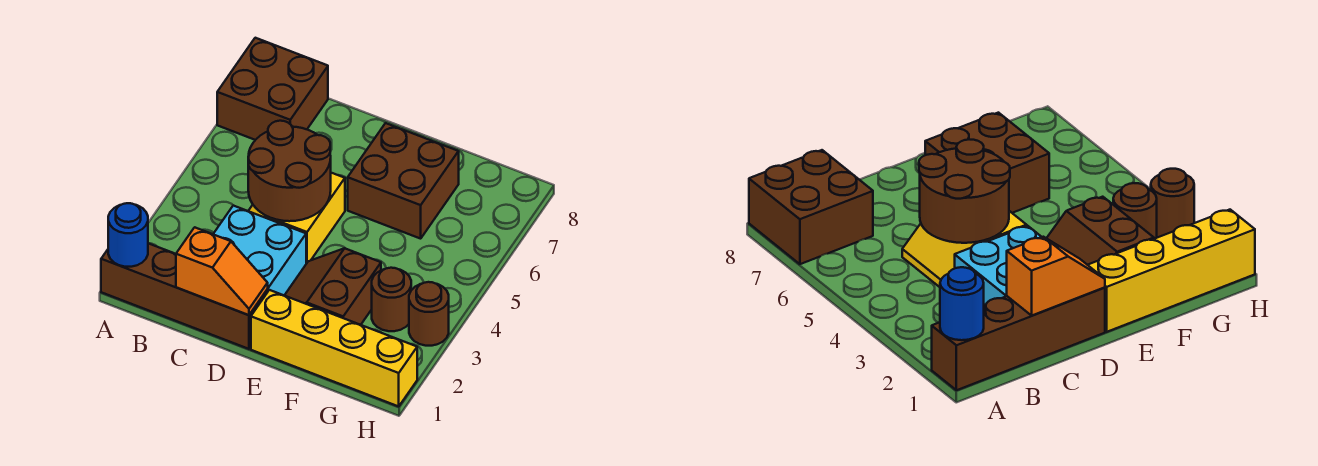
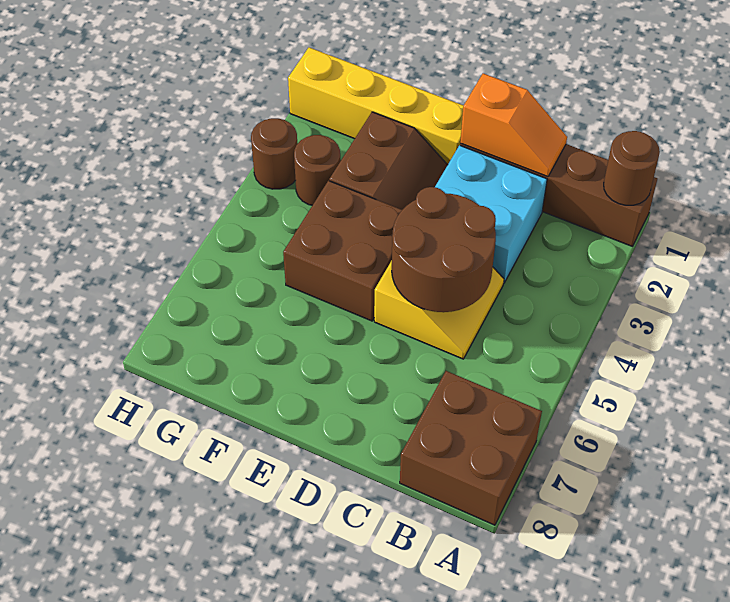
blue round brick A1 level 2 -> brown round brick A1 level 2
orange slope C1:D1 level 2 top C -> orange slope C1:D1 level 2 top D
brown brick E6:F7 level 1 -> brown brick E4:F5 level 1

